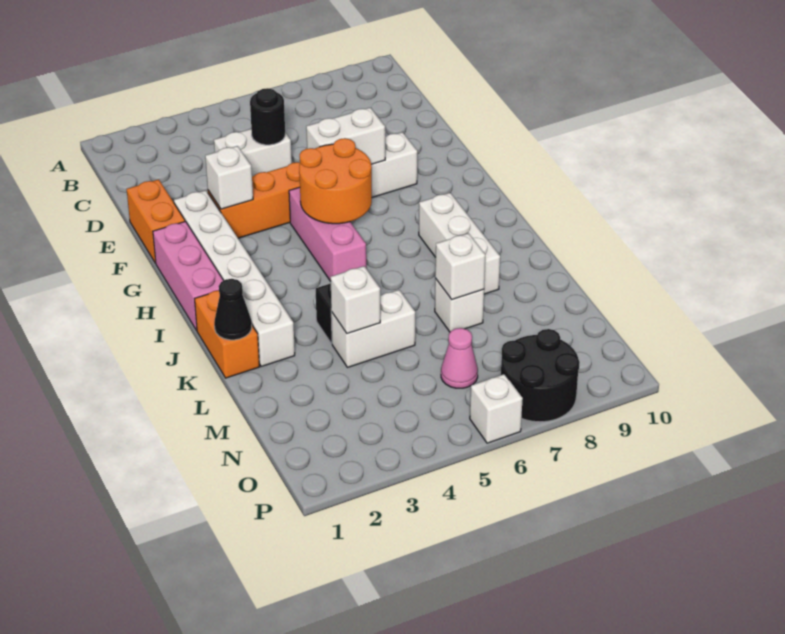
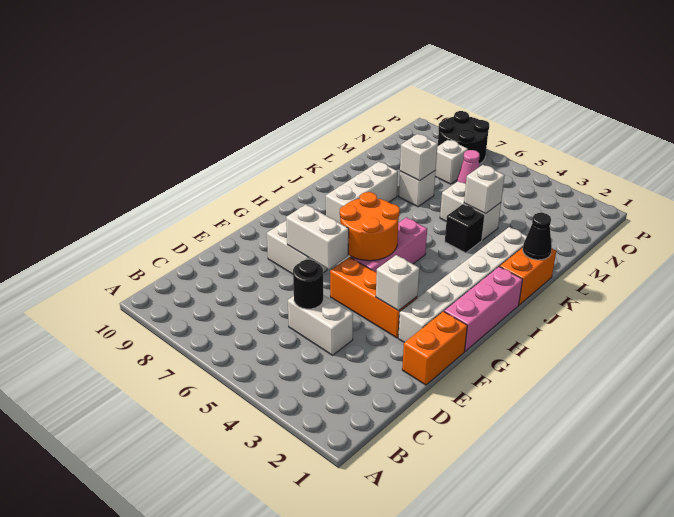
white brick P6 level 1 -> white brick N7 level 1

